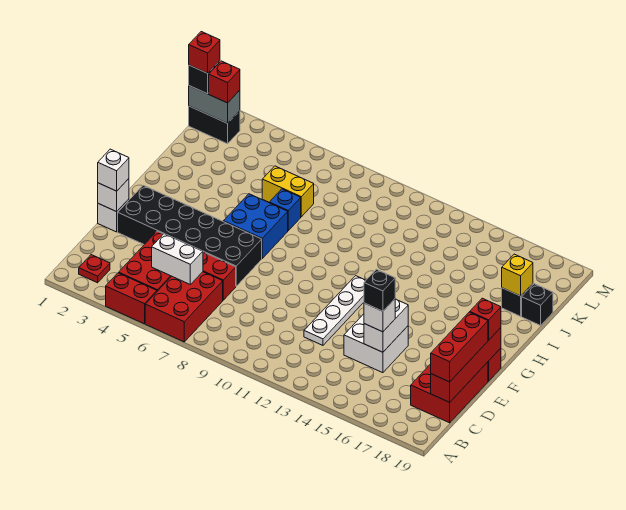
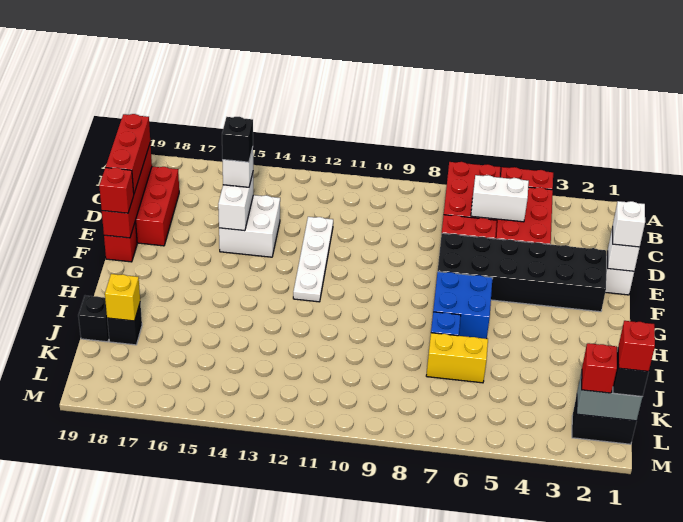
red plate B2 level 1 -> none

